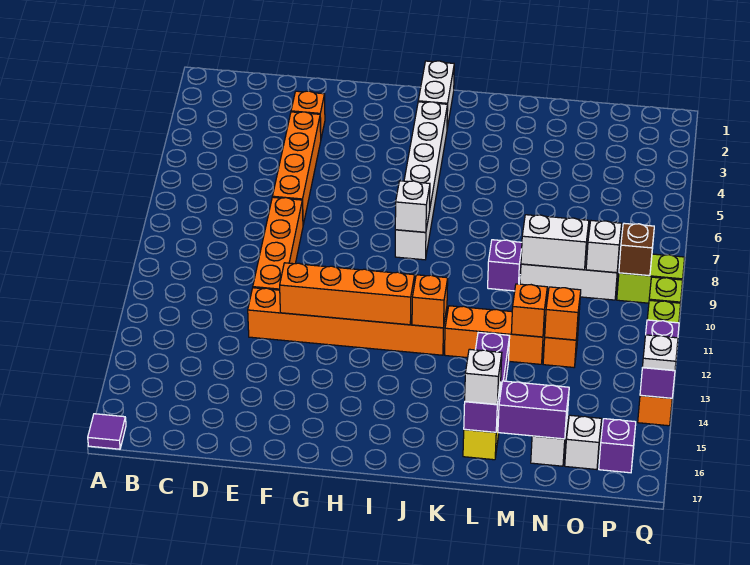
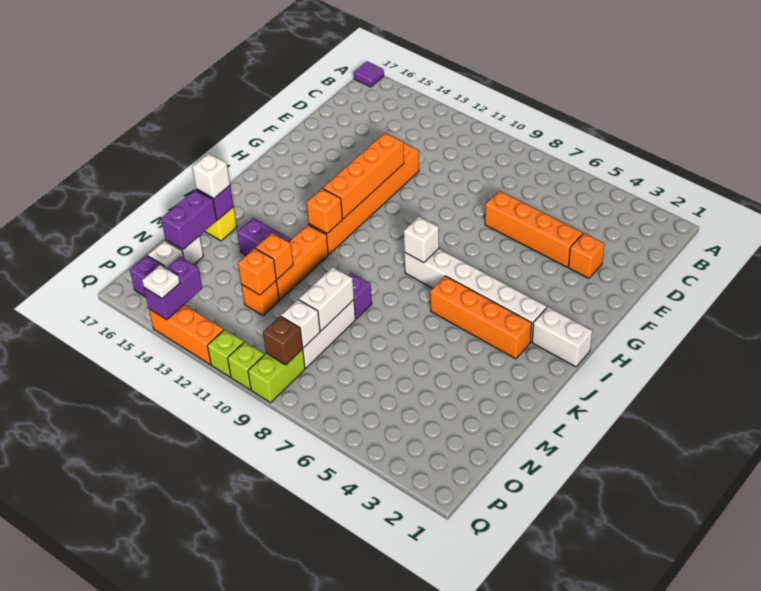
orange brick E8:E11 level 1 -> orange brick J3:J6 level 1
purple brick Q13:Q14 level 2 -> purple brick P14:Q14 level 2

